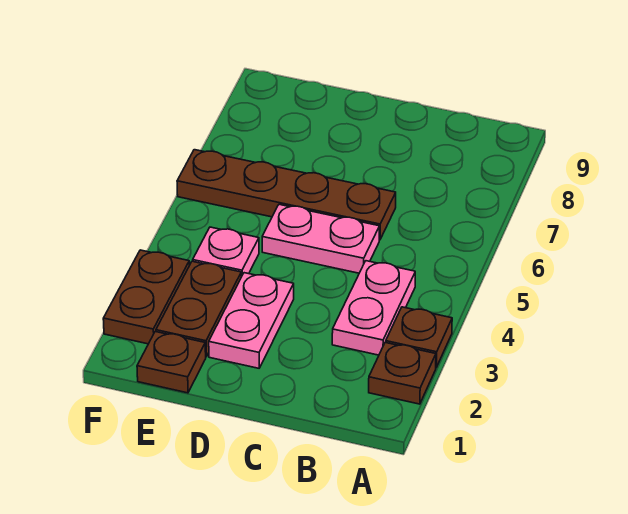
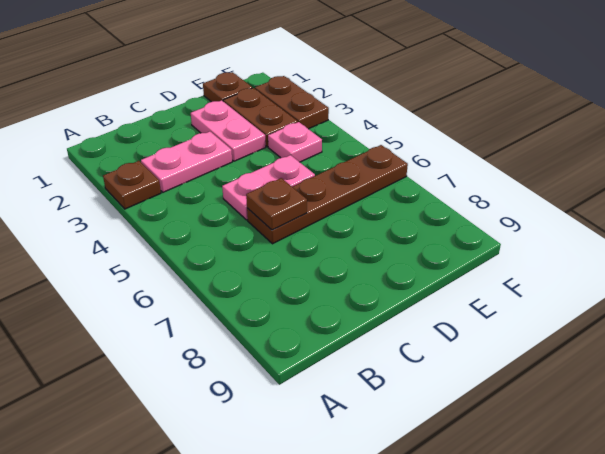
brown plate A2 level 1 -> brown plate C6 level 2
pink plate B3:B4 level 1 -> pink plate B3:C3 level 1

